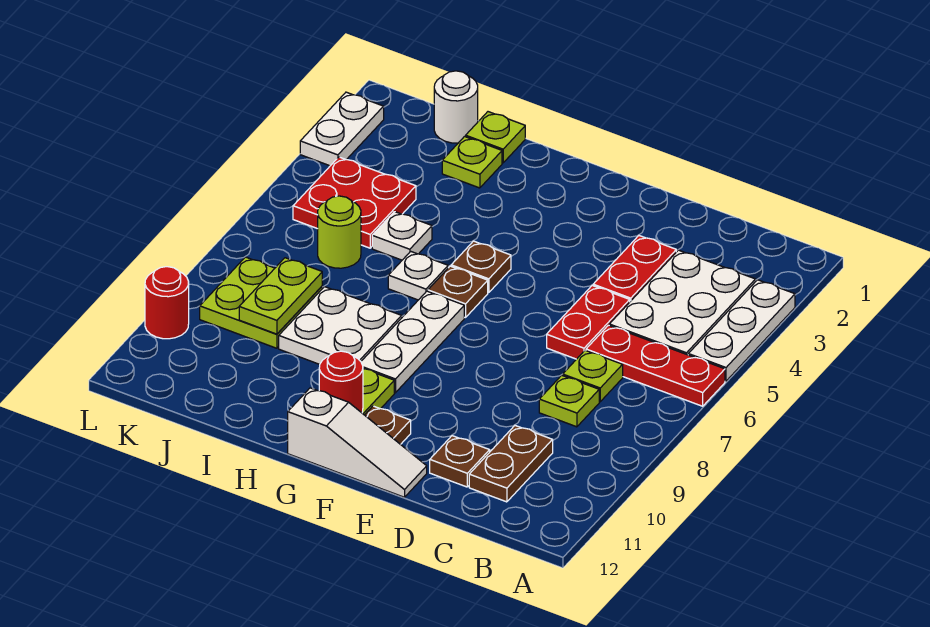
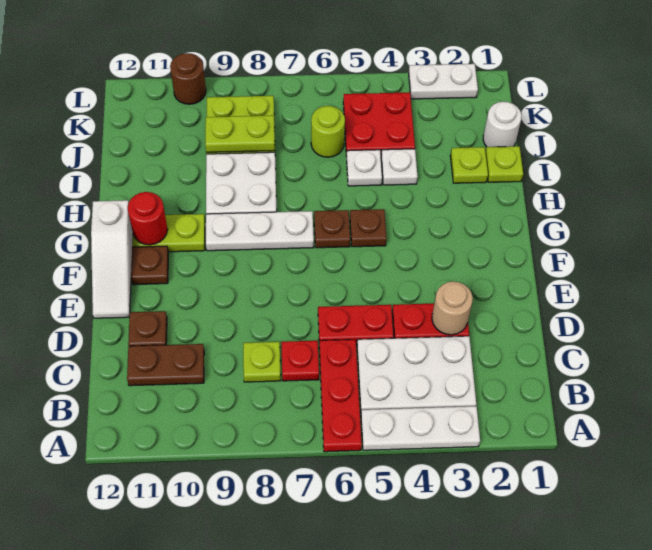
lime plate C7 level 1 -> red plate C7 level 1
none -> tan round brick D3 level 2
white plate H6 level 1 -> white plate I4 level 1
red round brick L10 level 1 -> brown round brick L10 level 1

